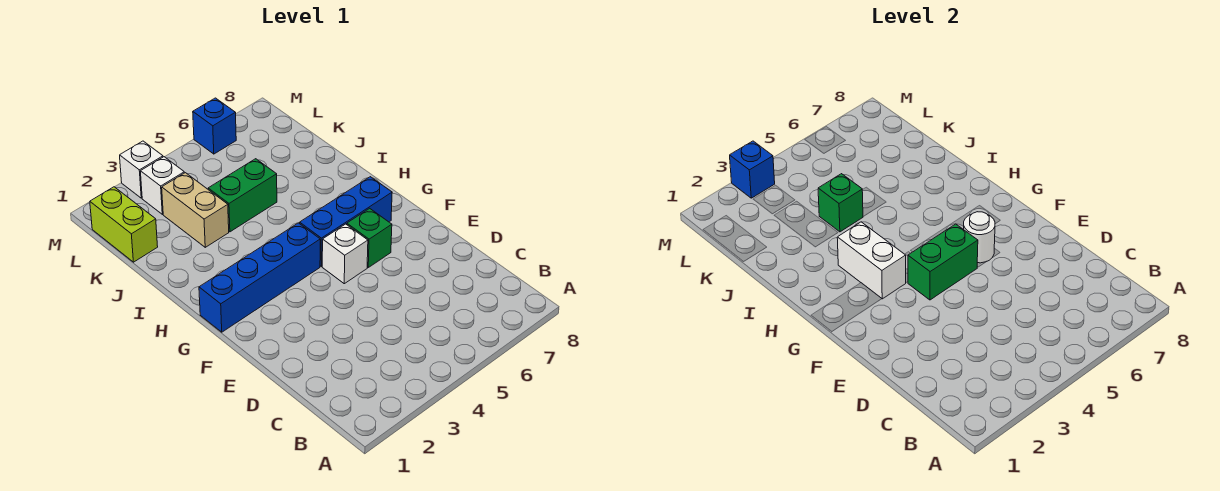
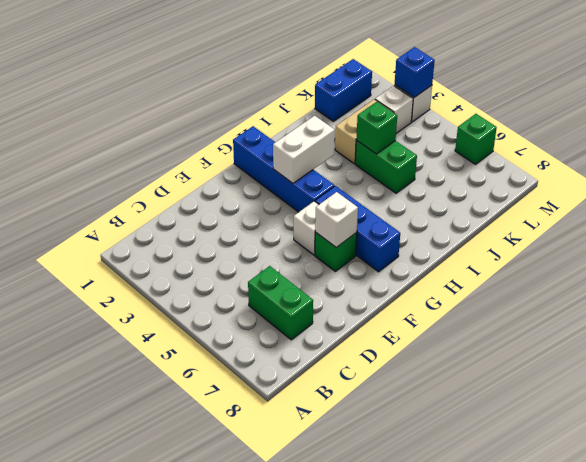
green brick F4:F5 level 2 -> green brick C6:C7 level 1
white round brick F6 level 2 -> white brick F6 level 2
lime brick K1:L1 level 1 -> blue brick K1:L1 level 1
blue brick M6 level 1 -> green brick M6 level 1

